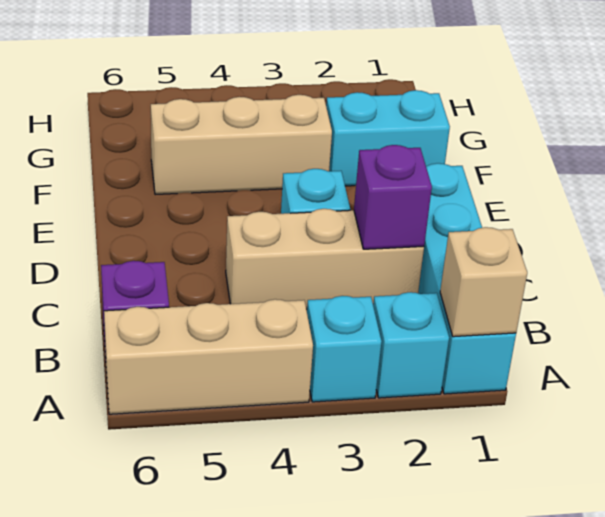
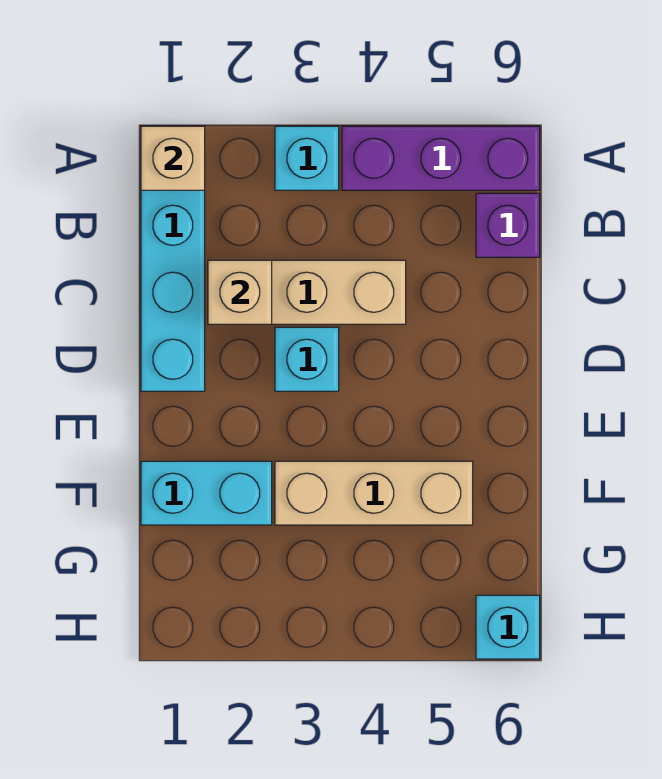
cyan brick A2 level 1 -> cyan brick H6 level 1
tan brick A4:A6 level 1 -> purple brick A4:A6 level 1
purple brick C2 level 2 -> tan brick C2 level 2

